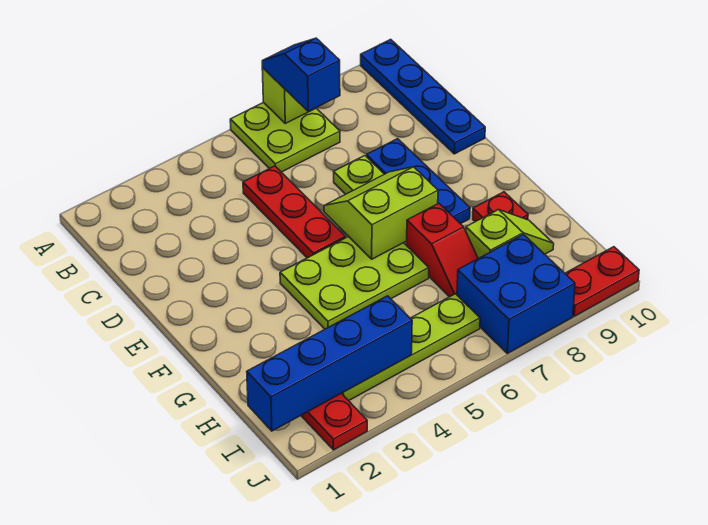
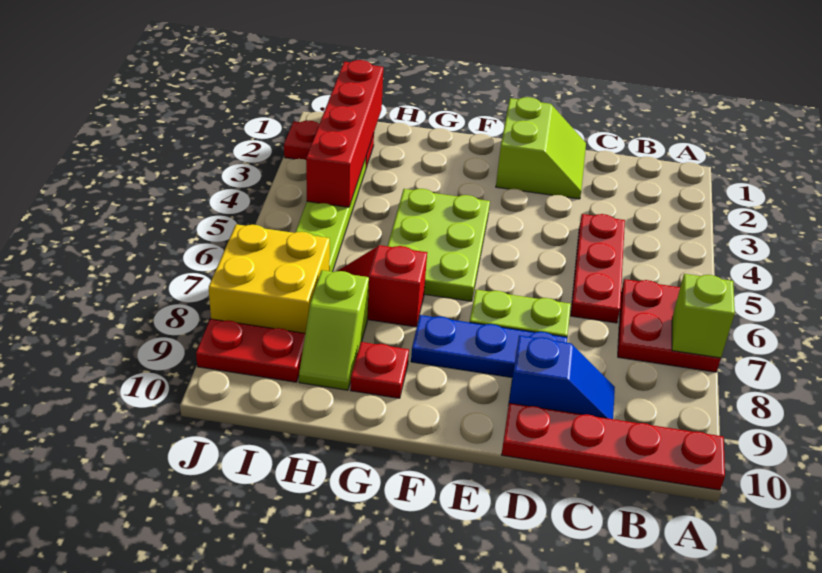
lime plate A6:B7 level 1 -> red plate A6:B7 level 1
blue slope A7:B7 level 3 top B -> blue slope C9:D9 level 1 top D
blue plate A10:D10 level 1 -> red plate A10:D10 level 1
red plate C5:E5 level 1 -> red plate C4:C6 level 1
lime slope E6:F7 level 2 top F -> lime slope D1:E2 level 1 top E
blue brick I1:I4 level 2 -> red brick I1:I4 level 2
blue brick I7:J8 level 1 -> yellow brick I7:J8 level 1
red plate J9:J10 level 1 -> red plate I9:J9 level 1

